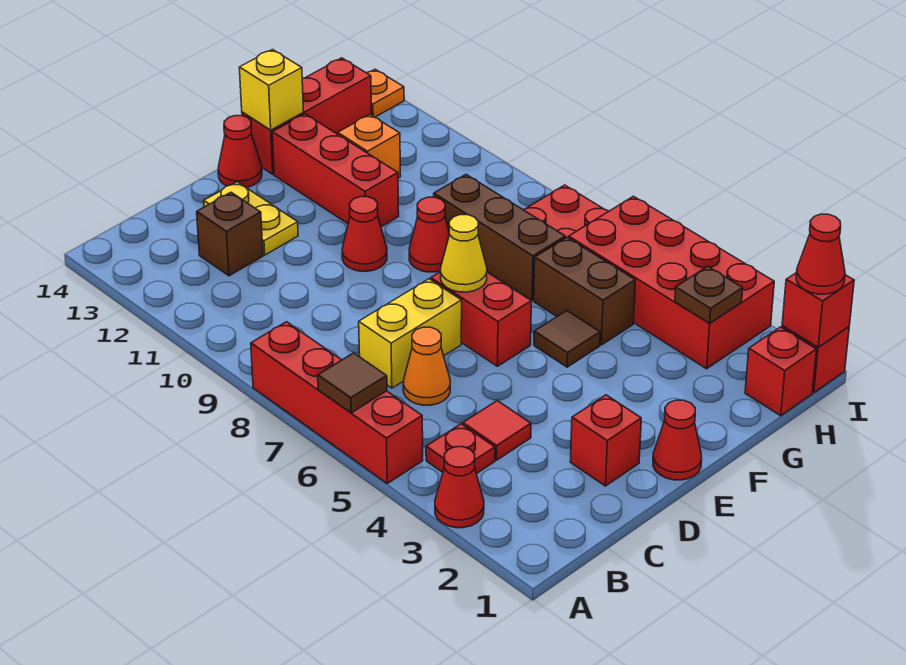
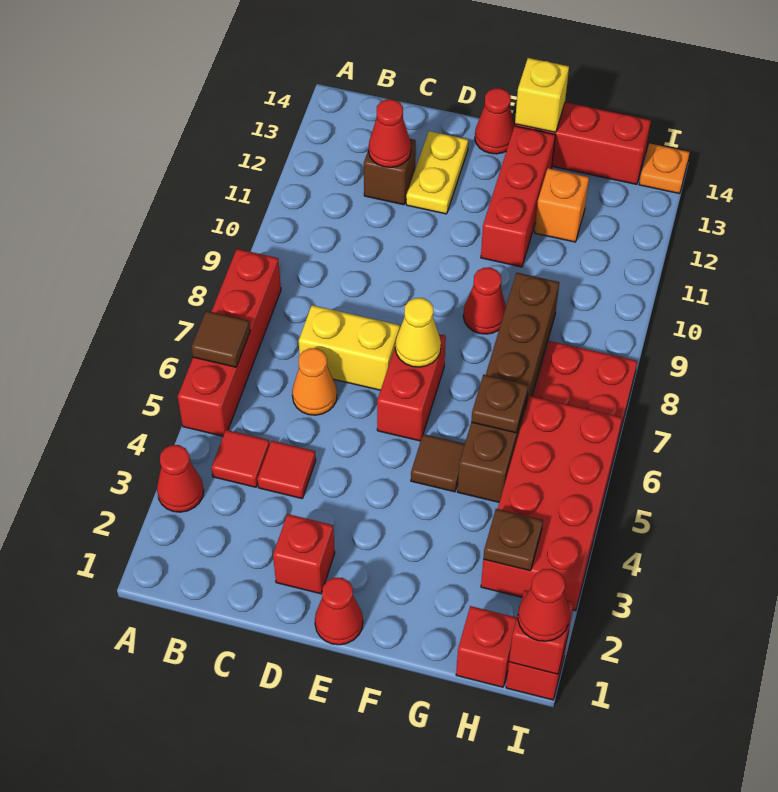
red plate B4 level 1 -> red tile B4 level 1
red cone E10 level 1 -> red cone C12 level 2
none -> brown plate G6 level 2

